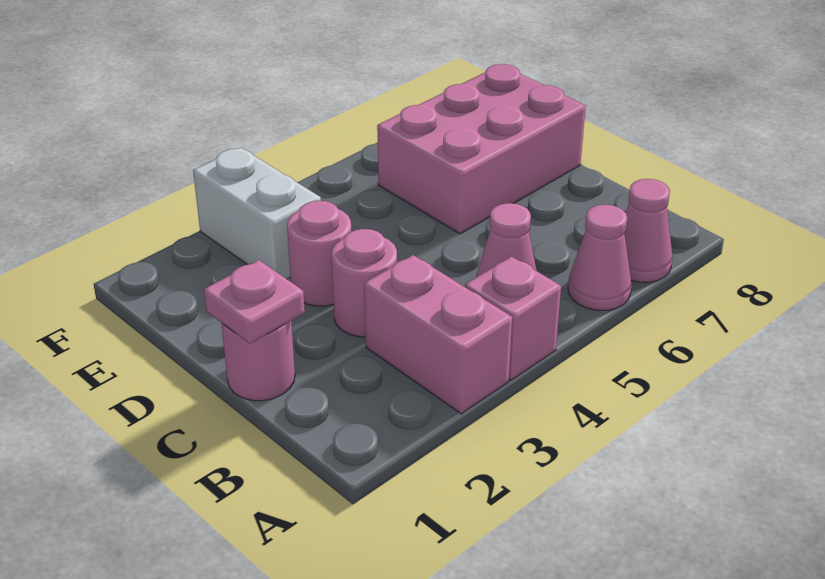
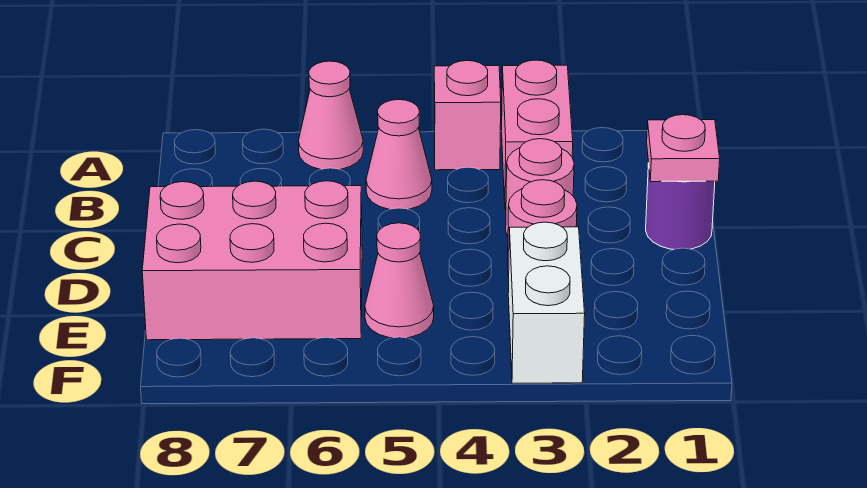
pink cone A7 level 1 -> pink cone E5 level 1
pink round brick C1 level 1 -> purple round brick C1 level 1

